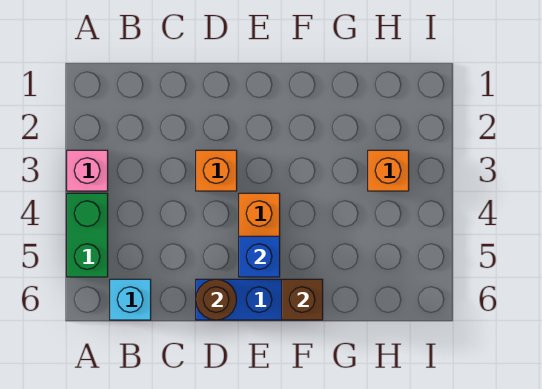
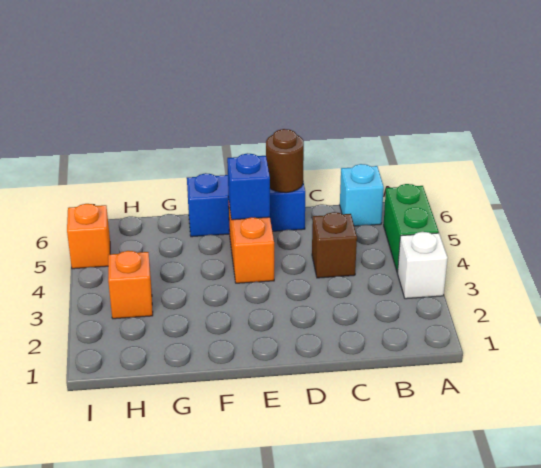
pink brick A3 level 1 -> white brick A3 level 1
orange brick D3 level 1 -> orange brick I5 level 1
brown brick F6 level 2 -> brown brick C4 level 1

